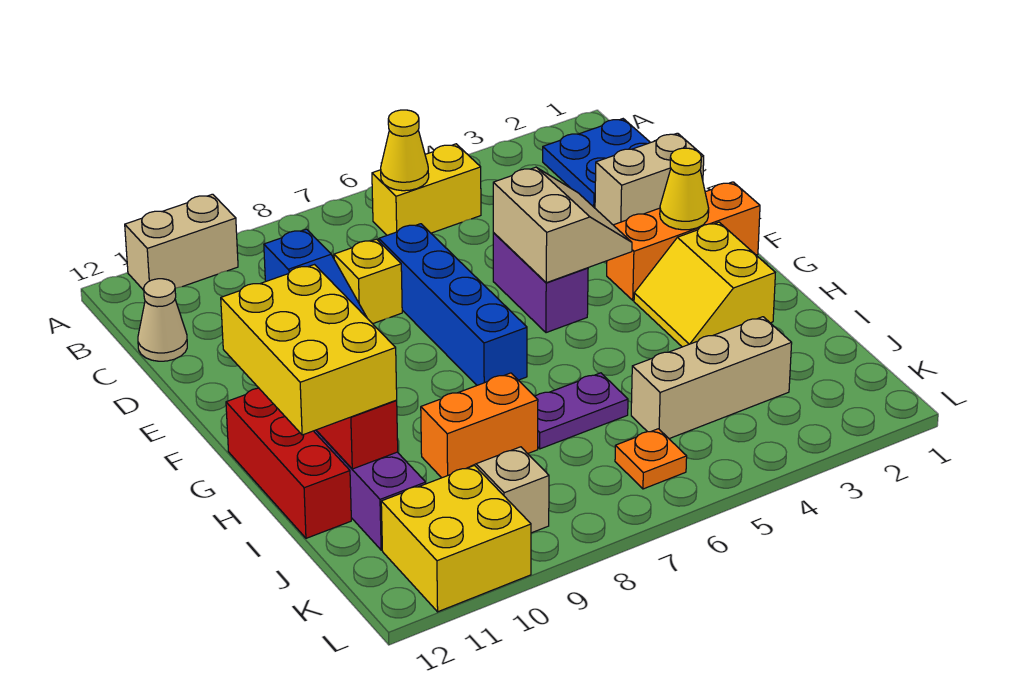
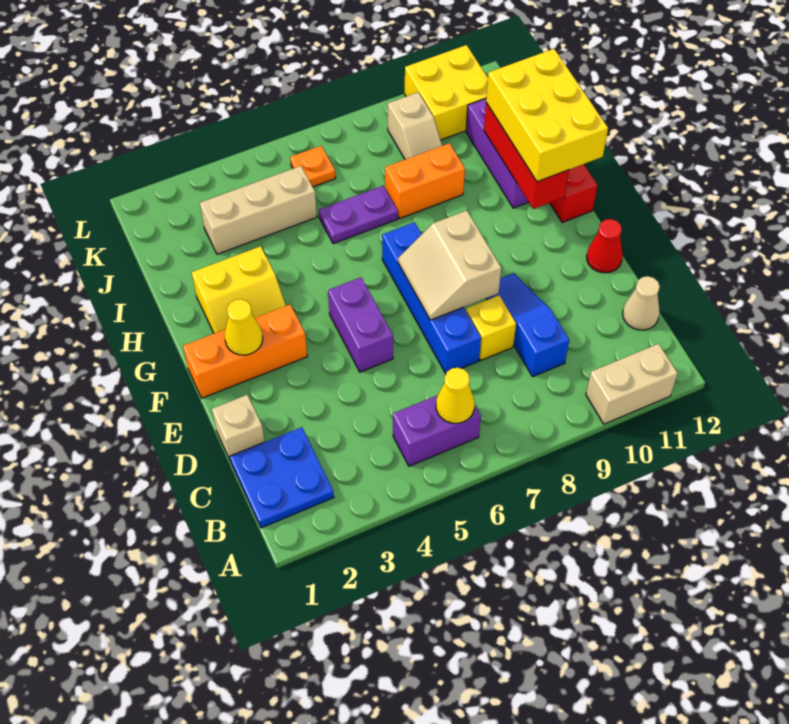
yellow brick B5:B6 level 1 -> purple brick B5:B6 level 1
tan brick D1:D2 level 1 -> tan brick D1 level 1
tan slope E4:F5 level 2 top 5 -> tan slope E7:F8 level 2 top 8
none -> red cone E12 level 1
yellow slope G2:H3 level 1 top 2 -> yellow slope G2:H3 level 1 top H

